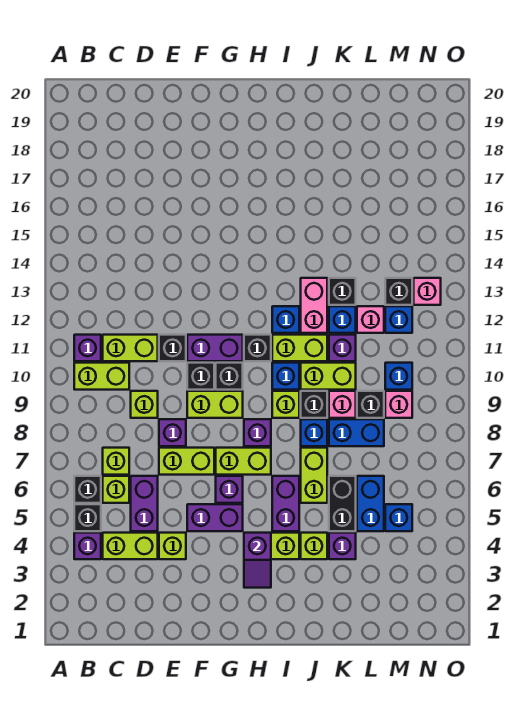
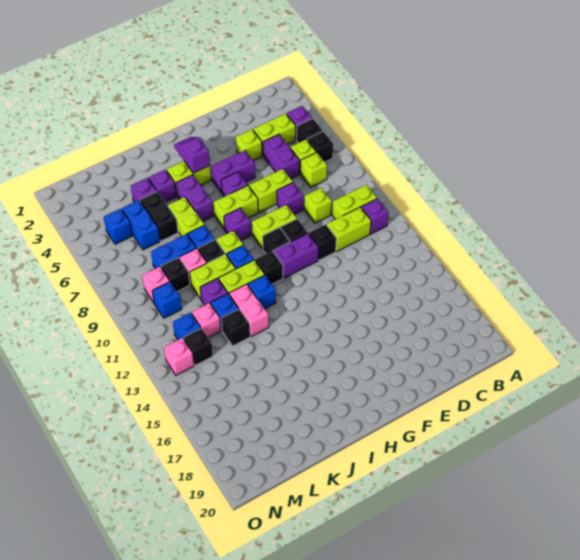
lime brick J4 level 1 -> purple brick J4 level 1

